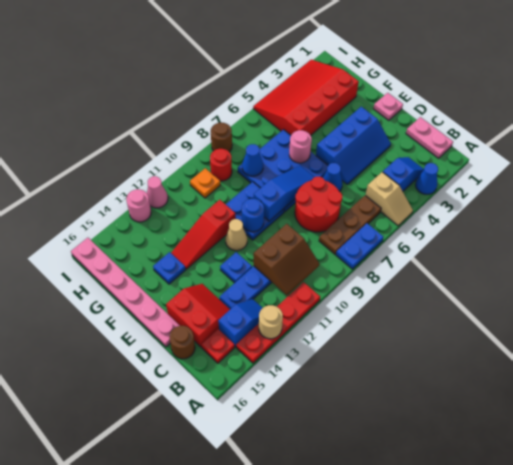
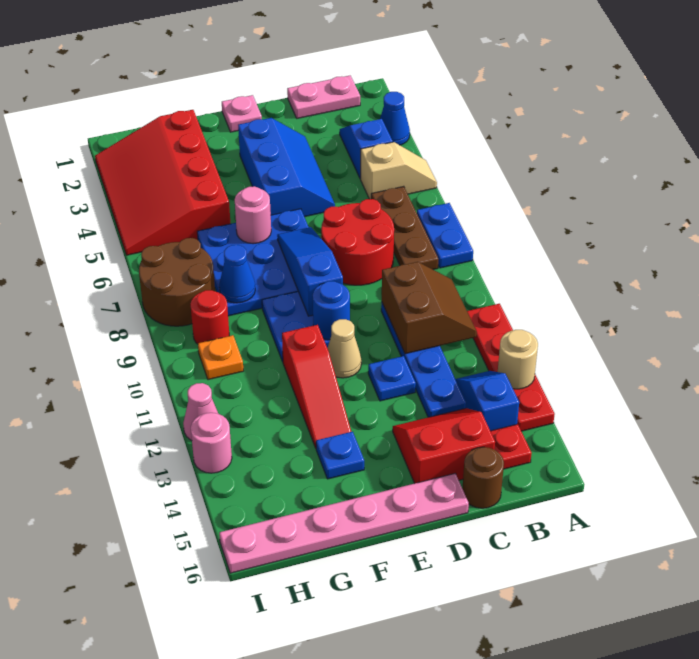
blue cone D6 level 1 -> none
brown round brick I8 level 1 -> brown round brick H7:I8 level 1

